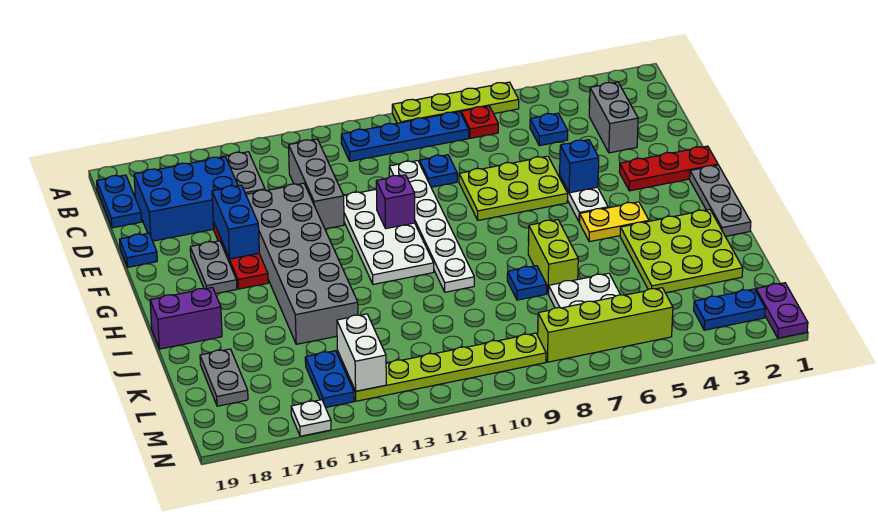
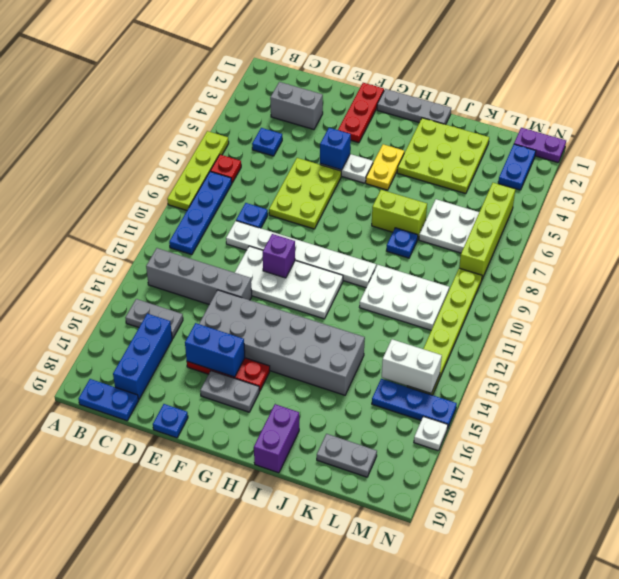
grey brick C13:E13 level 1 -> grey brick B13:E13 level 1
blue brick C16:D18 level 1 -> blue brick C16:C18 level 1
none -> white plate J10:L11 level 1
blue plate L15:M15 level 1 -> blue plate L15:N15 level 1

